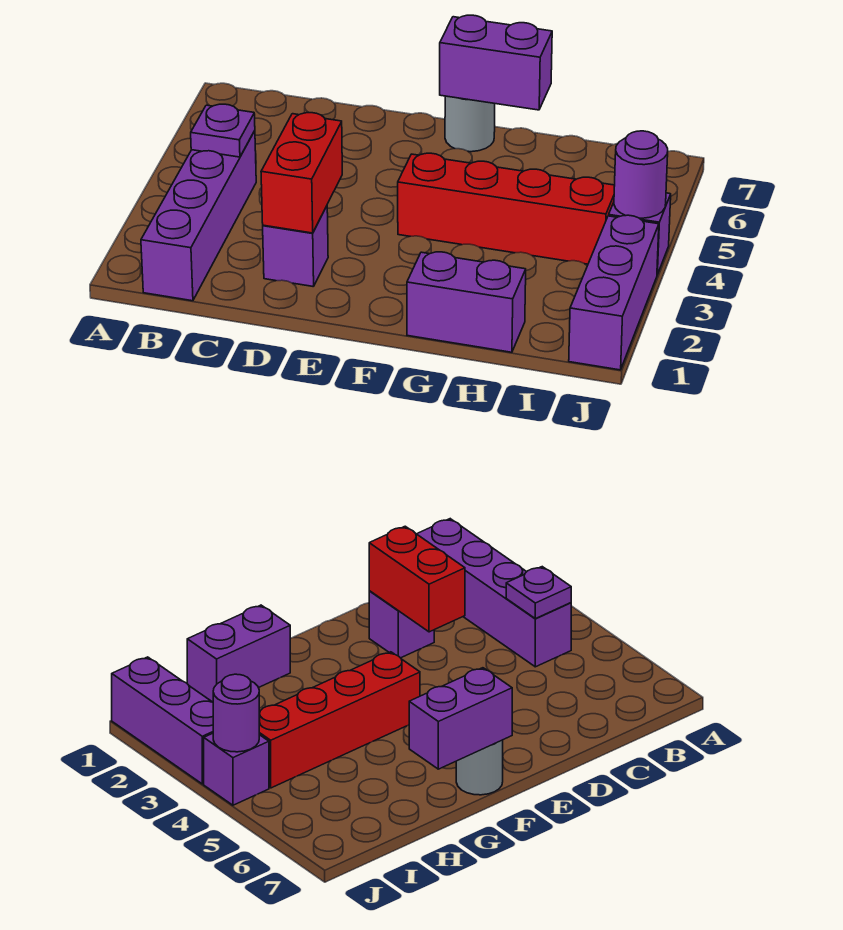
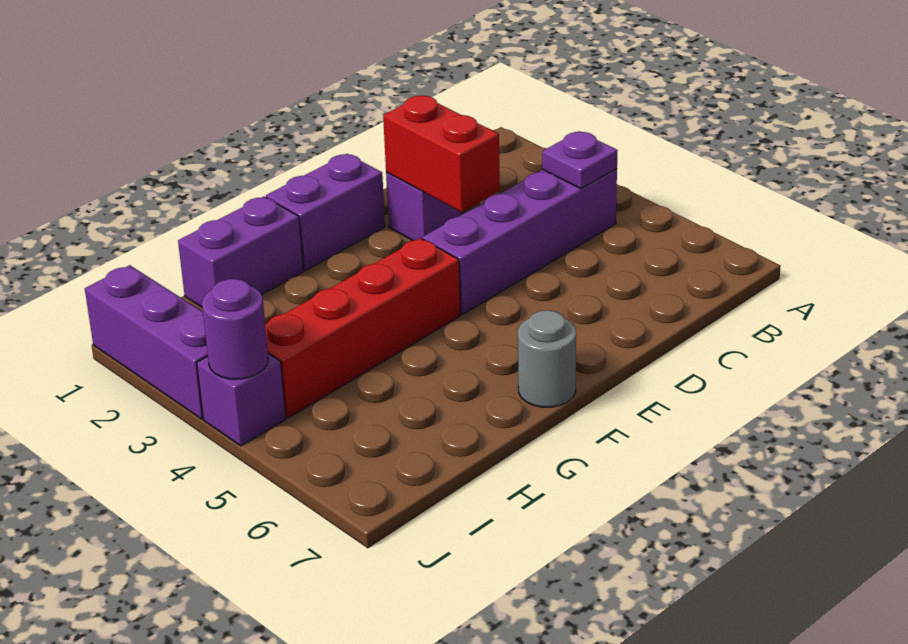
purple brick B1:B4 level 1 -> purple brick B4:E4 level 1
purple brick F7:G7 level 2 -> purple brick E1:F1 level 1

